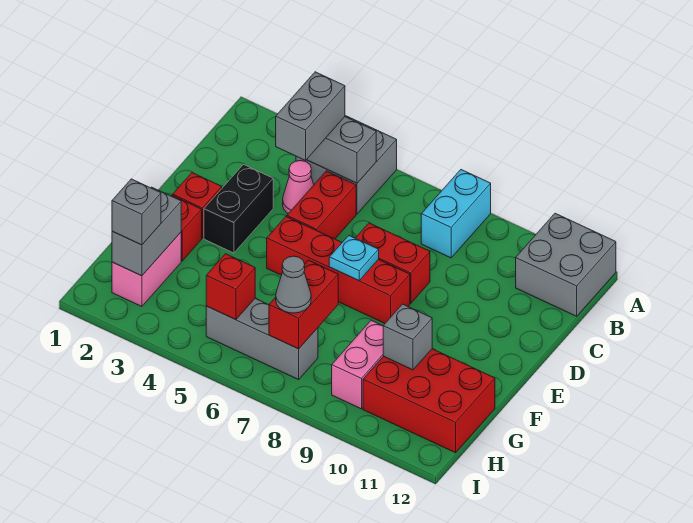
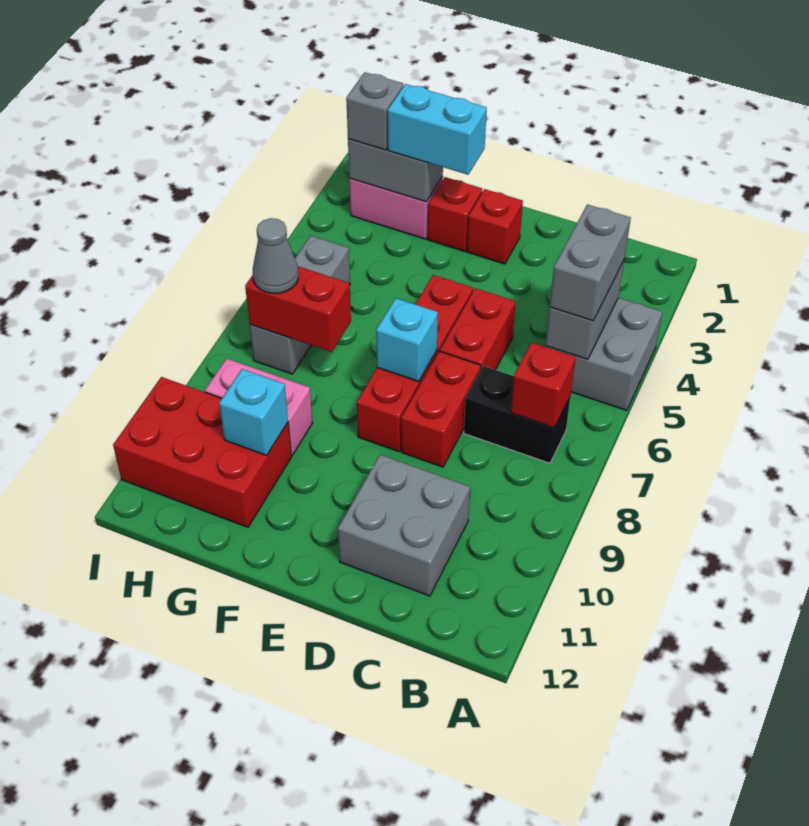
cyan brick A8:B8 level 1 -> cyan brick F2:G2 level 3
grey brick A11:B12 level 1 -> grey brick C10:D11 level 1
grey brick B4:C4 level 3 -> grey brick B4:B5 level 3
pink cone C4 level 1 -> none
red brick C5:D5 level 1 -> red brick D5:D6 level 1
black brick D3:E3 level 1 -> black brick B7:C7 level 1
cyan plate E7 level 2 -> cyan brick E7 level 2
red brick G10:H12 level 1 -> red brick G10:I11 level 1
grey brick G10 level 2 -> cyan brick G10 level 2
red brick H5 level 2 -> red brick B7 level 2

